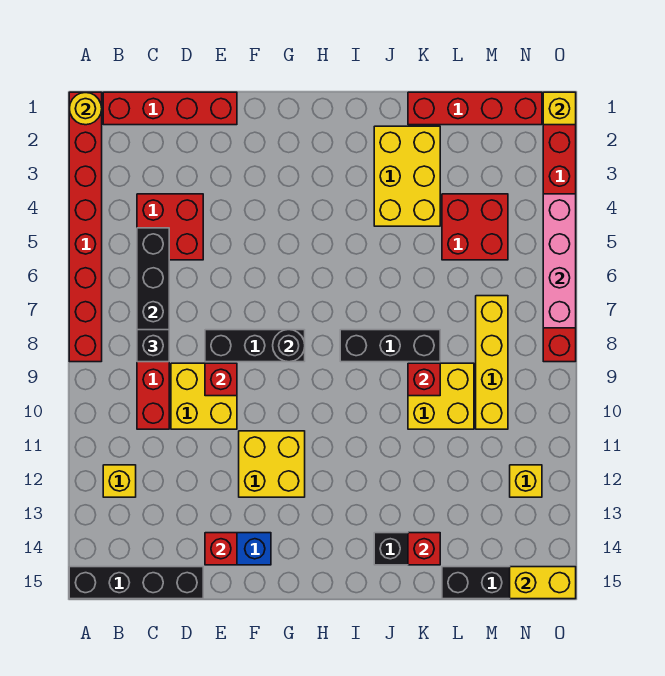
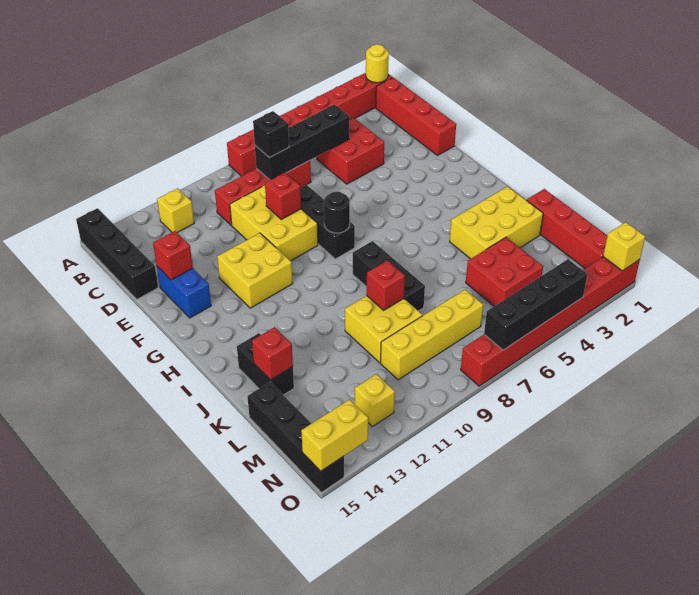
yellow brick D9:E10 level 1 -> yellow brick D9:F10 level 1
yellow brick N15:O15 level 2 -> yellow brick O14:O15 level 2
pink brick O4:O7 level 2 -> black brick O4:O7 level 2

